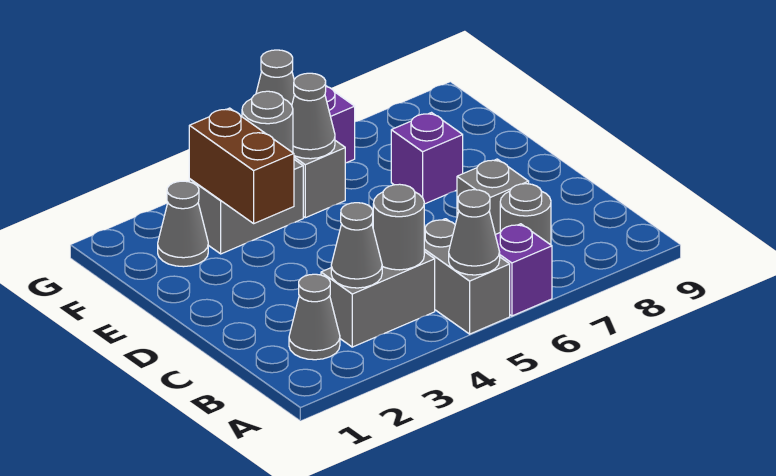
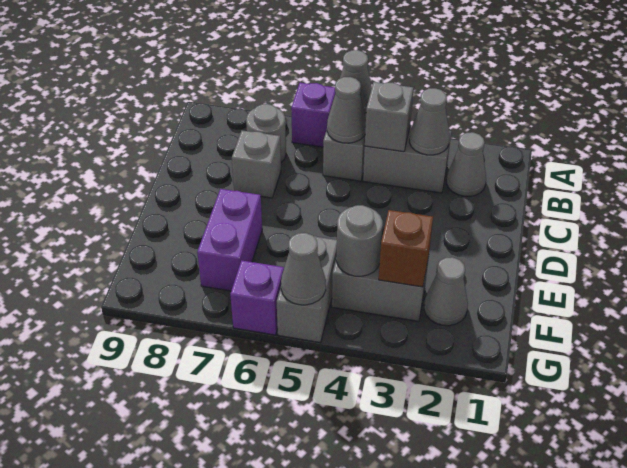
grey round brick B4 level 2 -> grey brick B4 level 2
brown brick E3:F3 level 2 -> brown brick F3 level 2
purple brick E7 level 1 -> purple brick E7:F7 level 1
grey cone F5 level 2 -> grey cone B5 level 2

